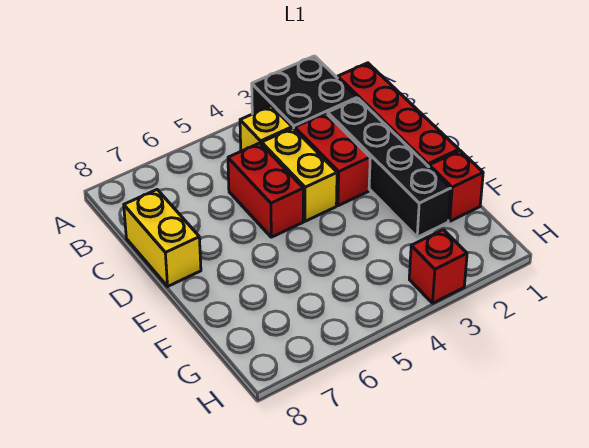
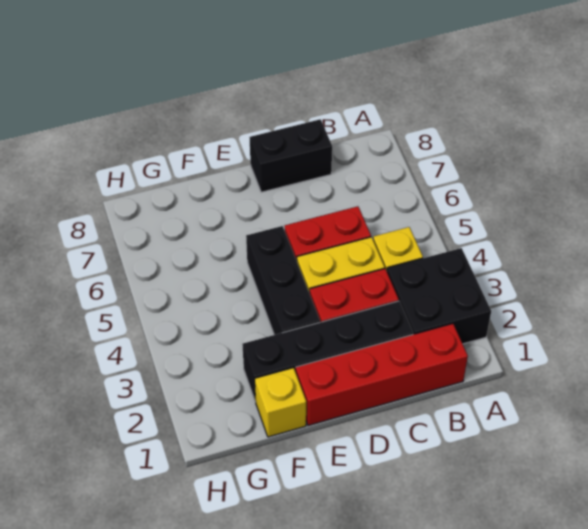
yellow brick C8:D8 level 1 -> black brick C8:D8 level 1
none -> black brick E3:E5 level 1
red brick F1 level 1 -> yellow brick F1 level 1
red brick H3 level 1 -> none

